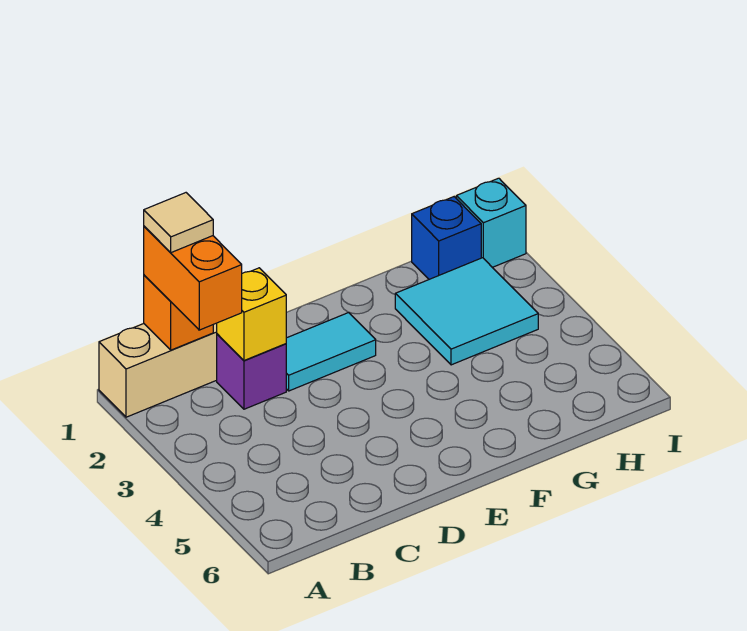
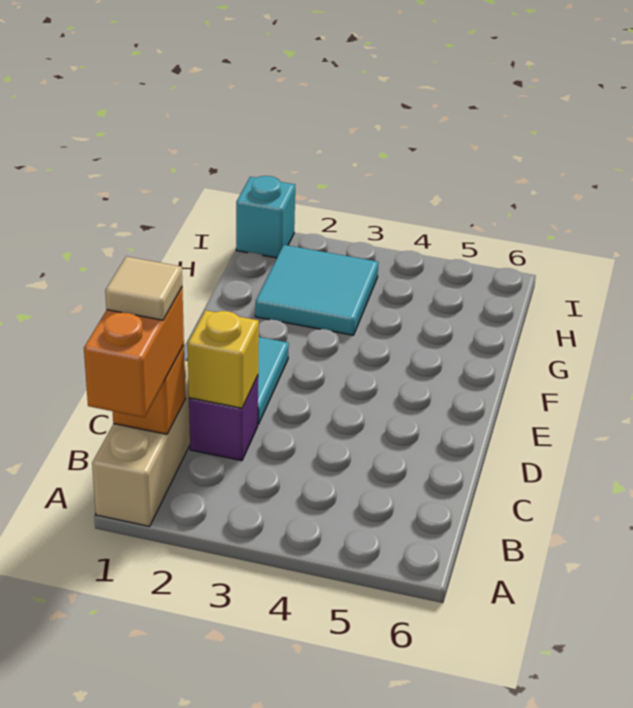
orange brick B1:B2 level 3 -> orange brick A1:B1 level 3
blue brick H1 level 1 -> none

